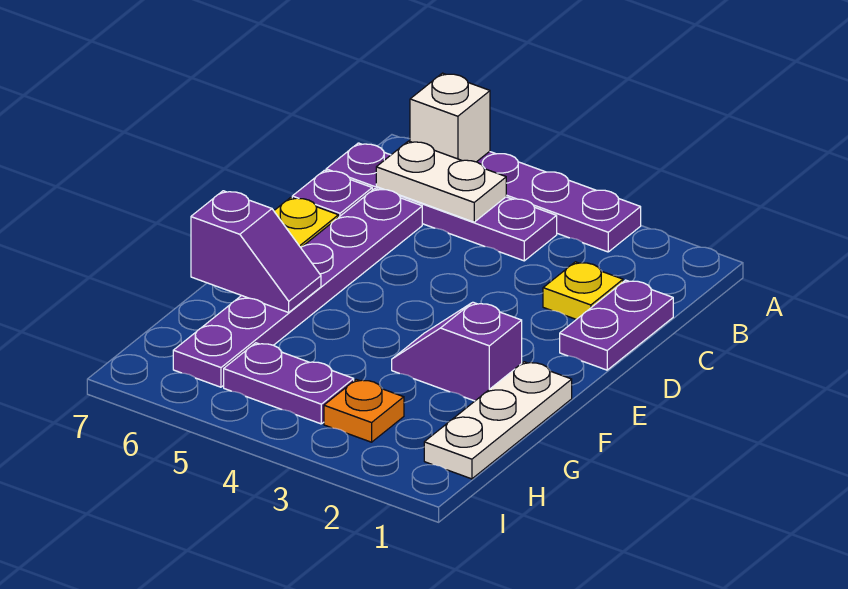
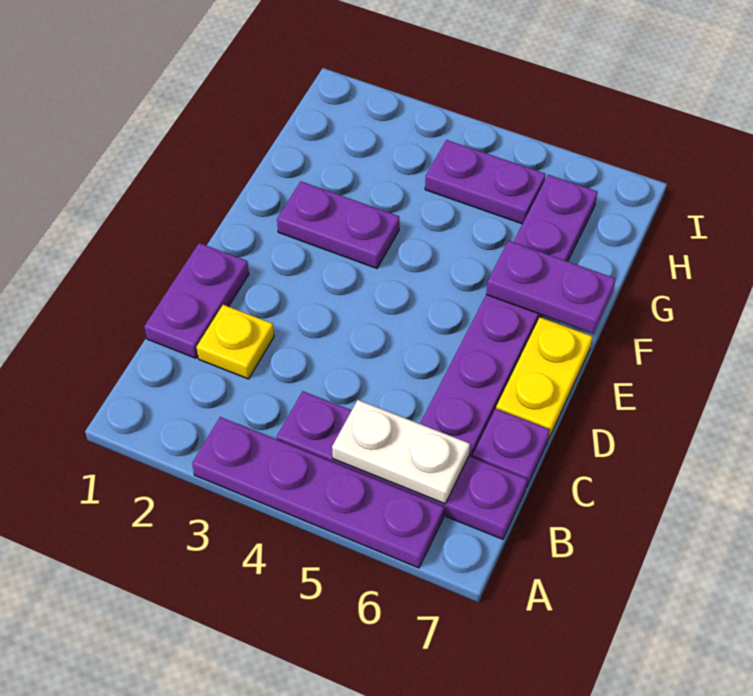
white brick A6 level 2 -> none
white plate F1:H1 level 1 -> none
purple slope F2:F3 level 1 top 2 -> purple plate F2:F3 level 1
purple slope F6:F7 level 2 top 7 -> purple plate F6:F7 level 2
orange plate H3 level 1 -> none

